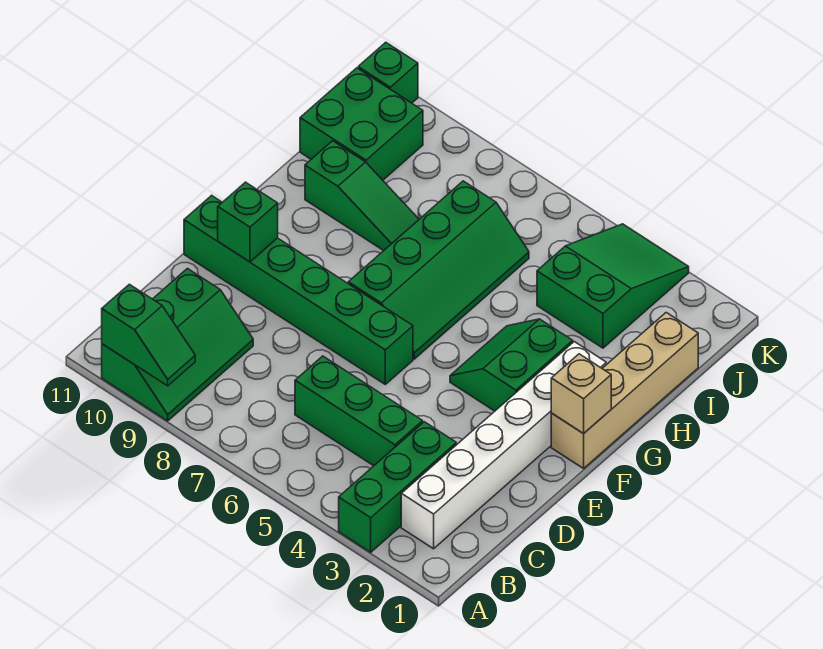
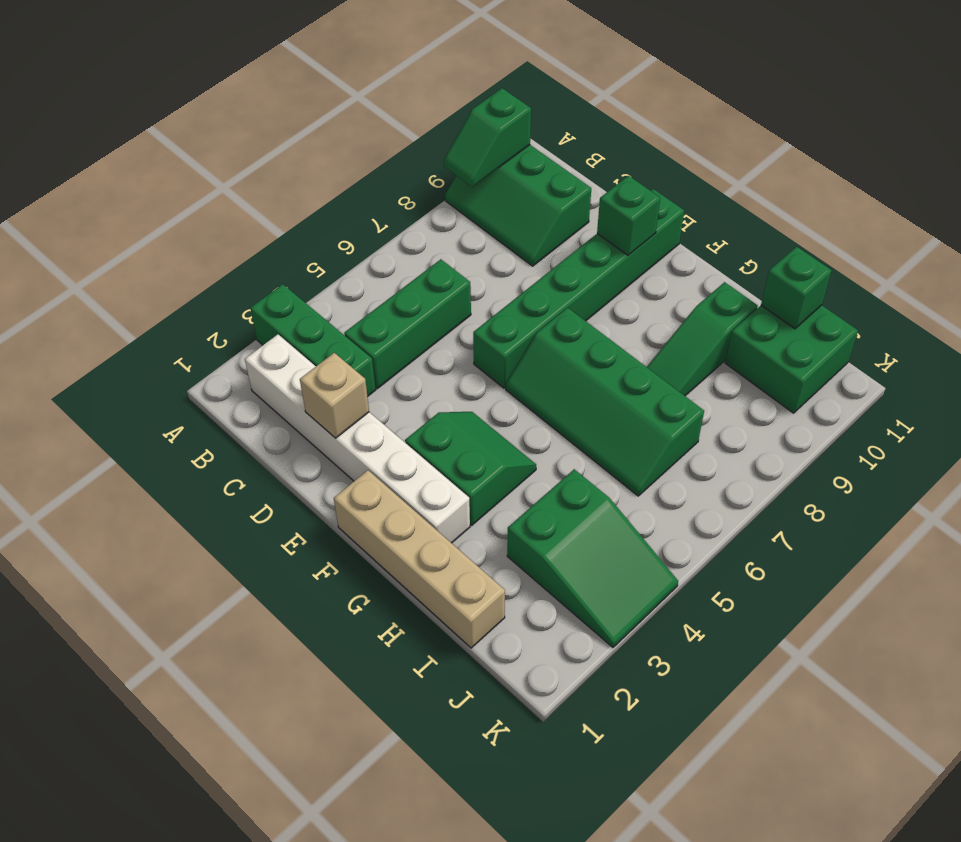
tan brick F1 level 2 -> tan brick D2 level 2
green brick K11 level 1 -> green brick I11 level 2

